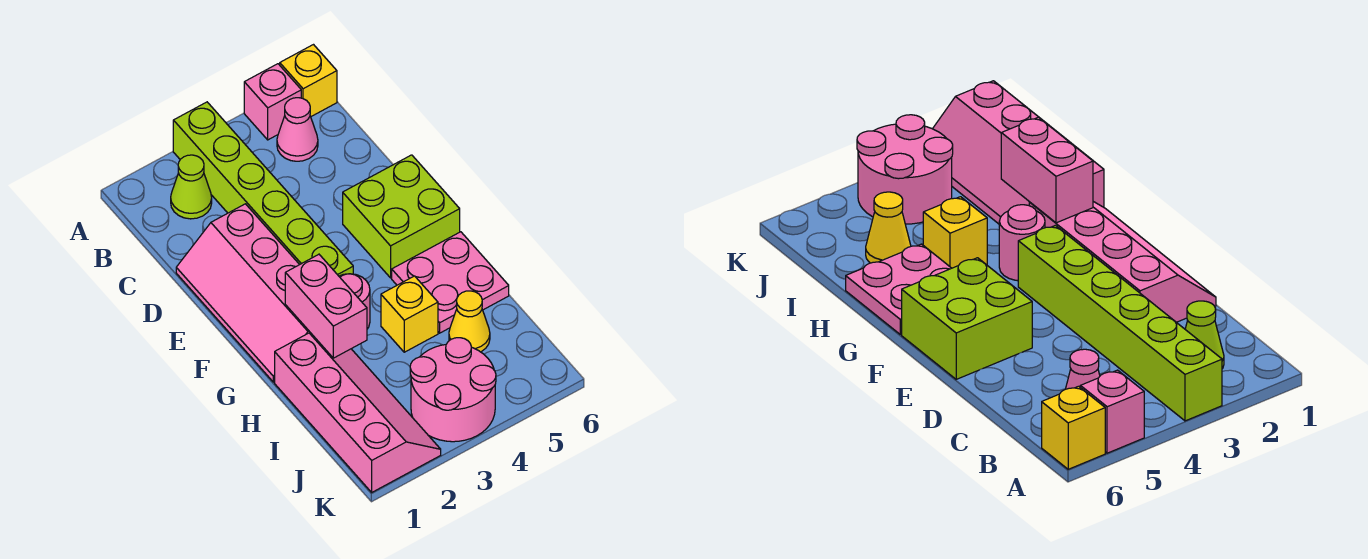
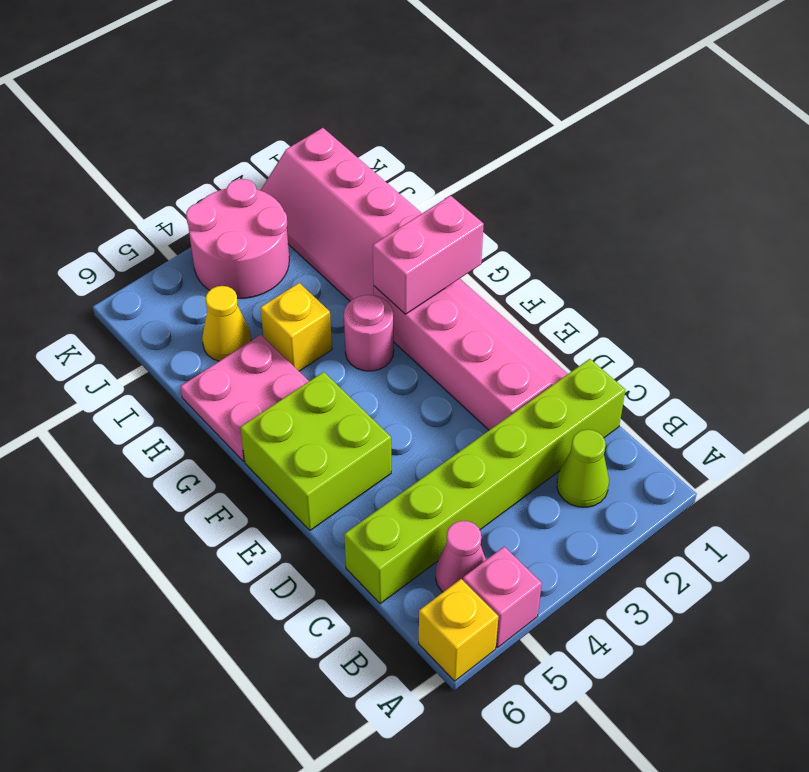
lime brick A3:F3 level 1 -> lime brick C1:C6 level 1
pink brick G2:H2 level 2 -> pink brick G1:G2 level 2

